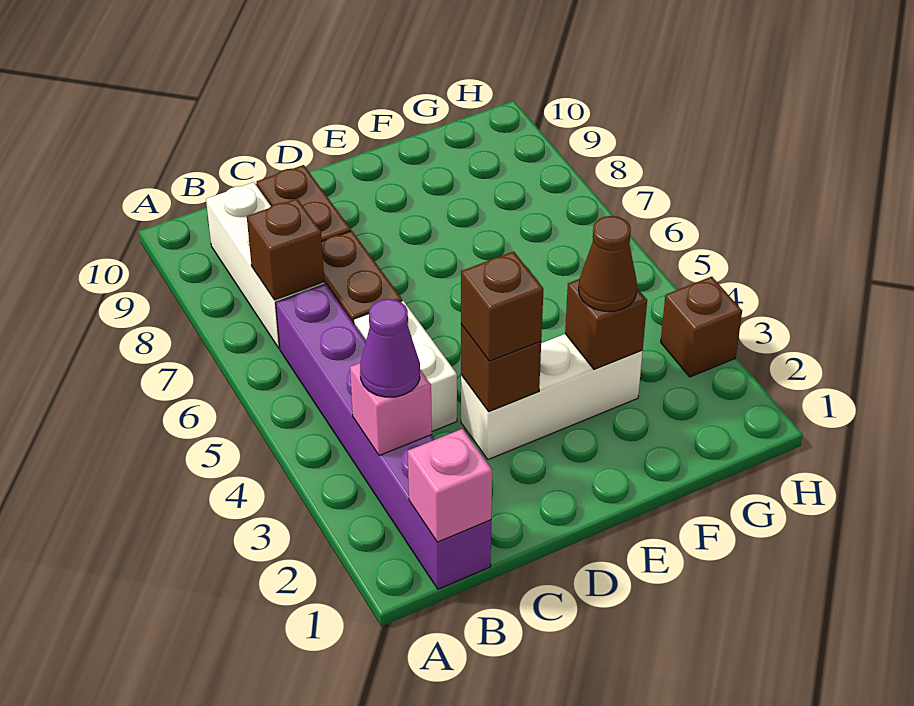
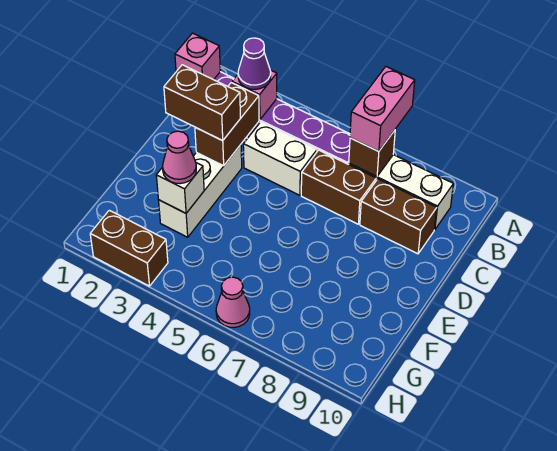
none -> pink brick A7:B7 level 3
brown brick D3 level 2 -> brown brick C3:D3 level 2
brown brick D3 level 3 -> brown brick D2:D3 level 3
brown brick F3 level 2 -> white brick F3 level 2
brown cone F3 level 3 -> pink cone F3 level 3
brown brick H3 level 1 -> brown brick H2:H3 level 1
none -> pink cone H6 level 1

